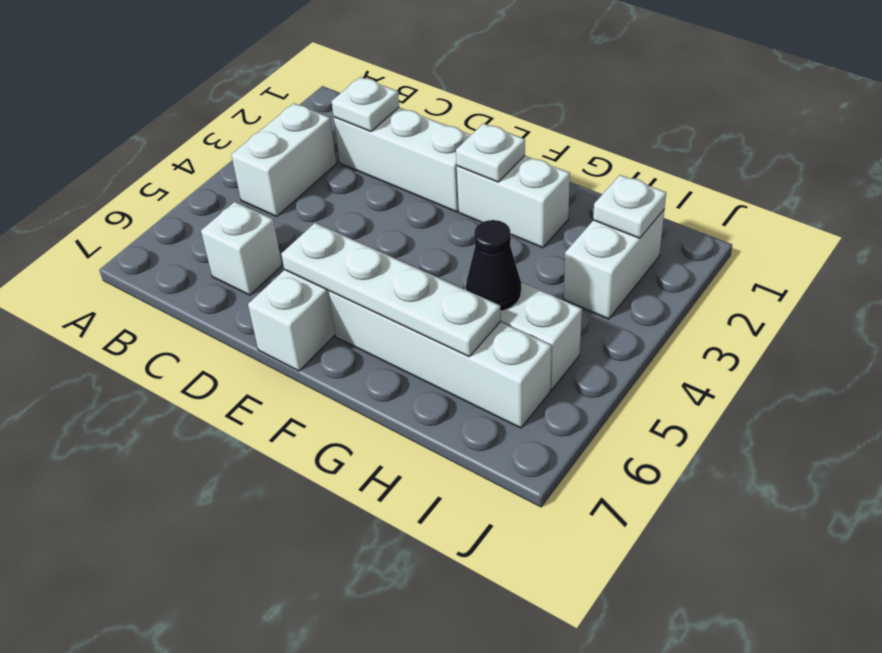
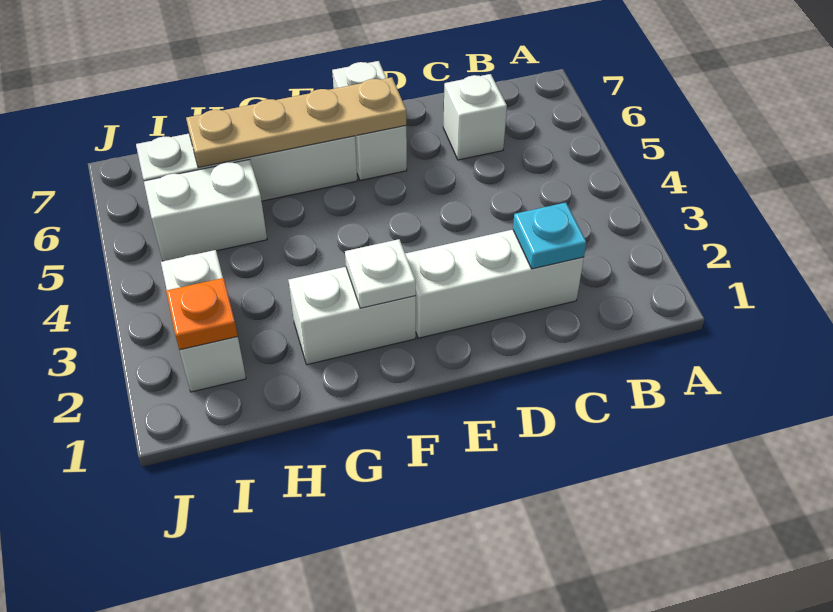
white brick B3:B4 level 1 -> none
white plate C2 level 2 -> cyan plate C2 level 2
white plate E6:H6 level 2 -> tan plate E6:H6 level 2
black cone H5 level 2 -> none
white plate I2 level 2 -> orange plate I2 level 2

